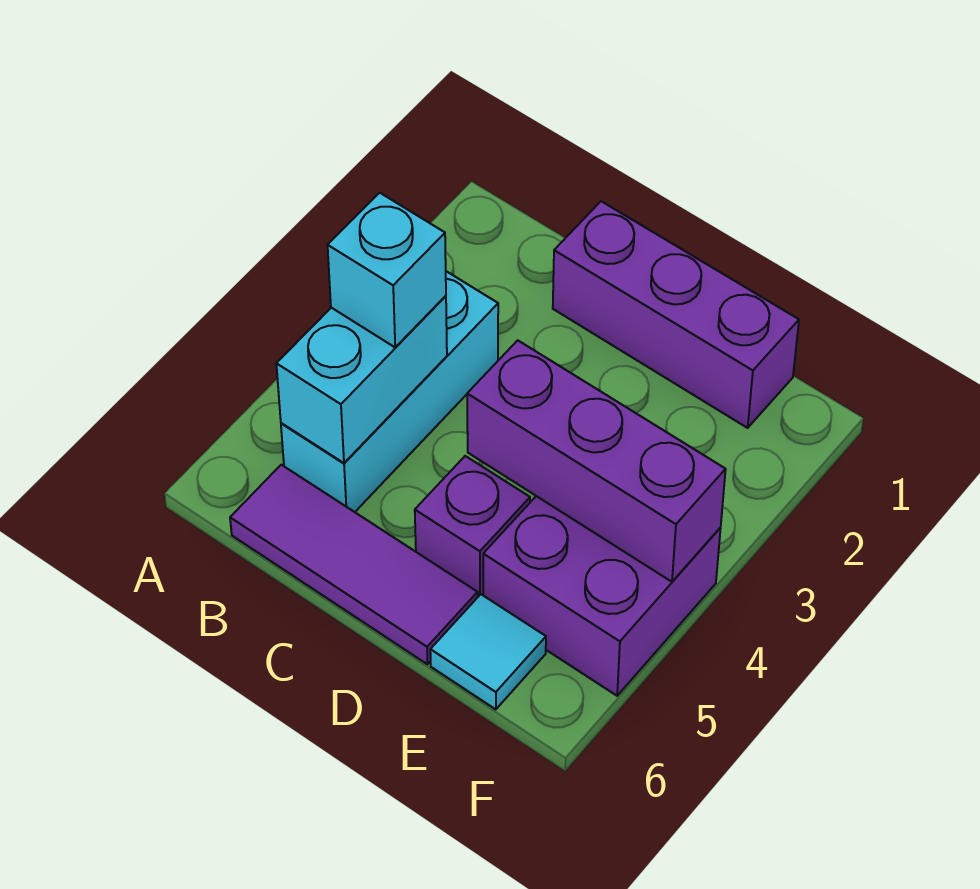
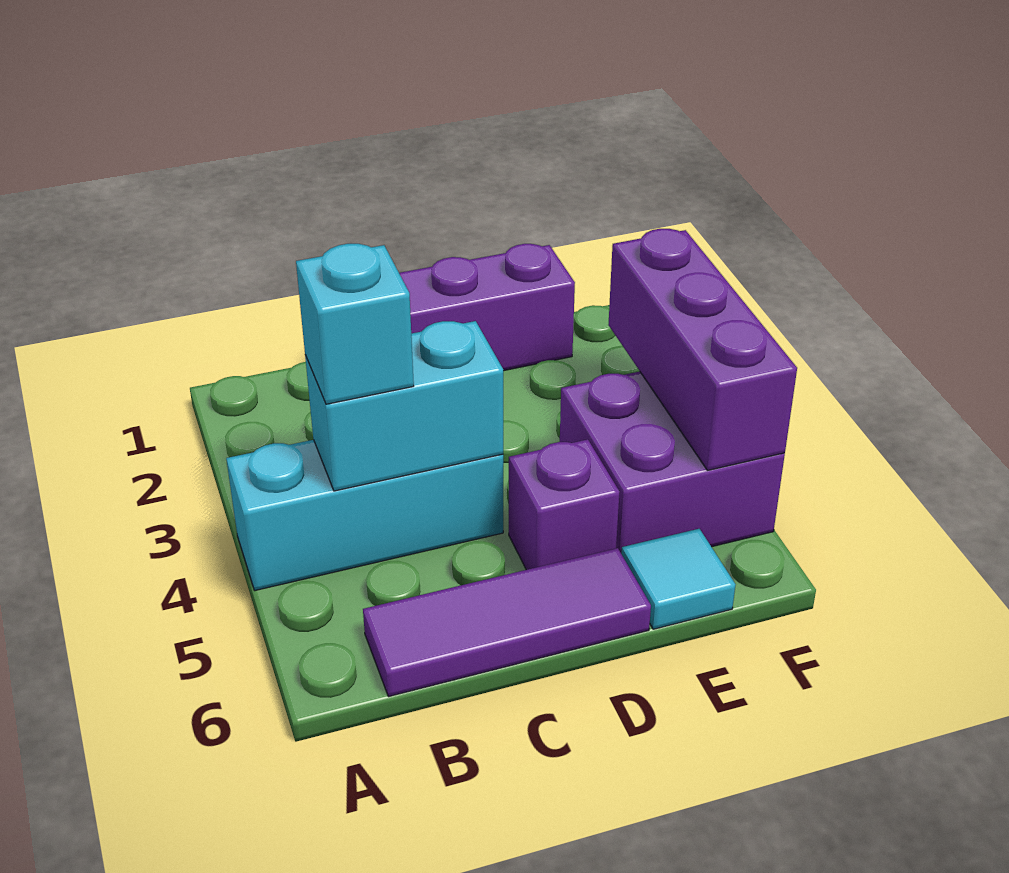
cyan brick B3:B5 level 1 -> cyan brick A4:C4 level 1
cyan brick B4:B5 level 2 -> cyan brick B4:C4 level 2
purple brick D4:F4 level 2 -> purple brick F3:F5 level 2

